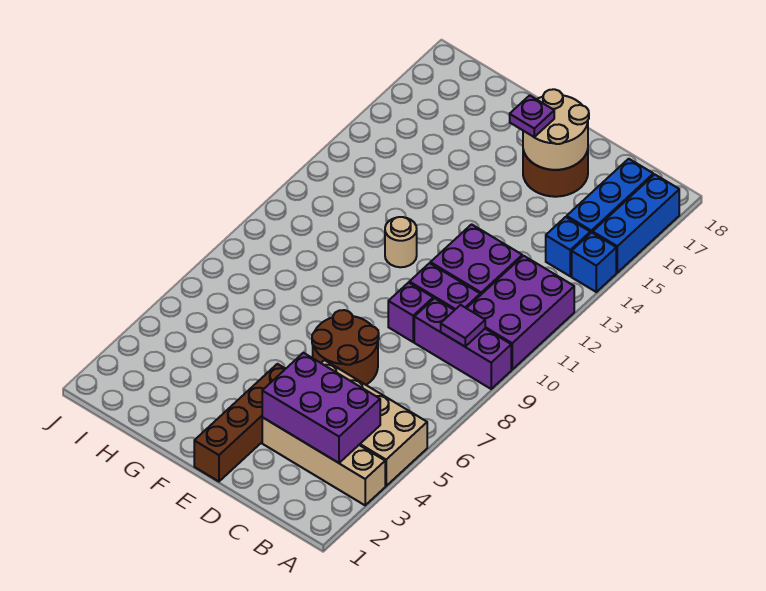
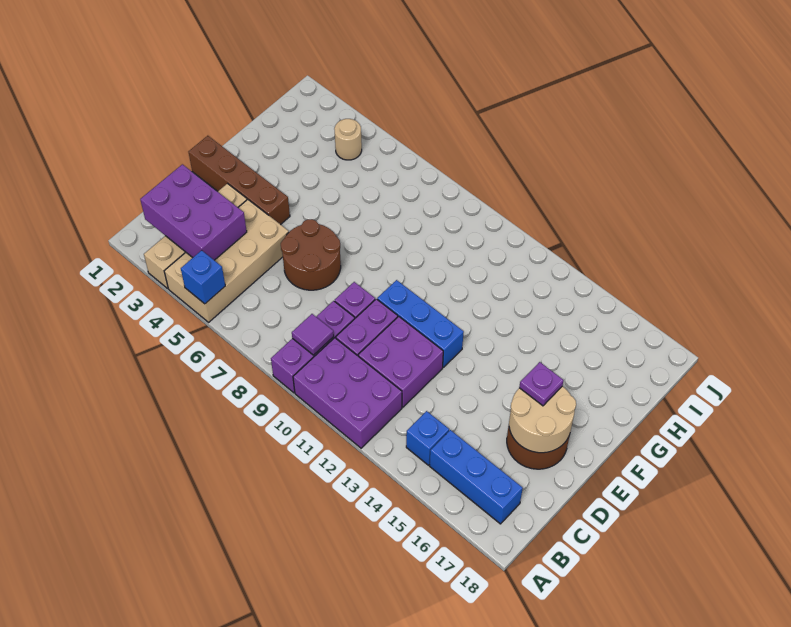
blue brick A14 level 1 -> blue brick A5 level 2
blue brick A15:A17 level 1 -> blue brick E10:E12 level 1
purple brick B3:D4 level 2 -> purple brick B2:C4 level 2
tan round brick F11 level 1 -> tan round brick I4 level 1

